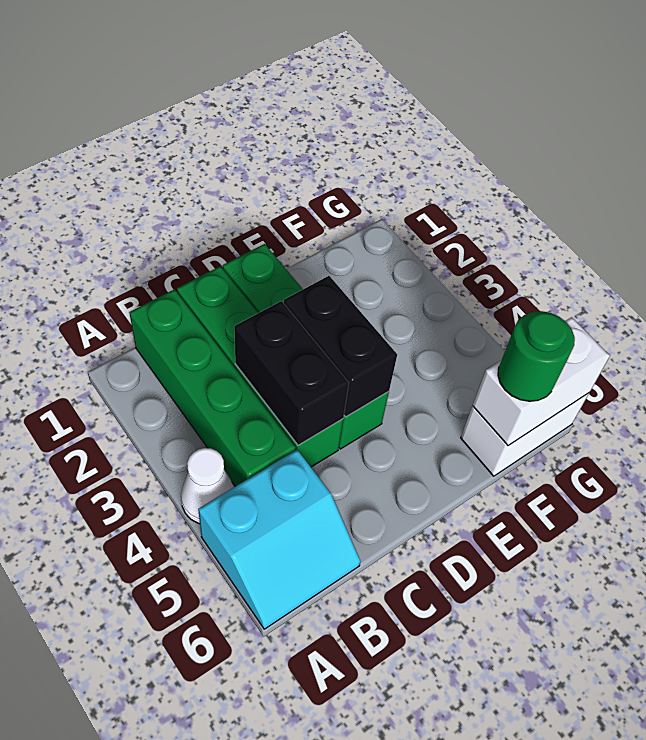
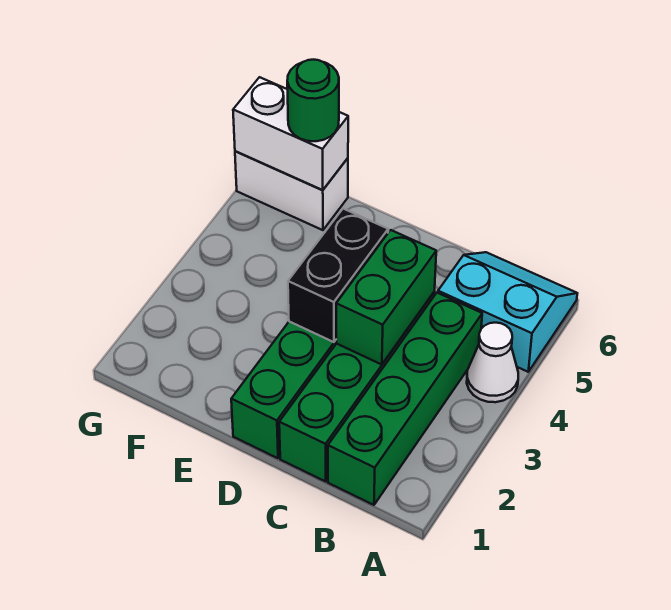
black brick C3:C4 level 2 -> green brick C3:C4 level 2

